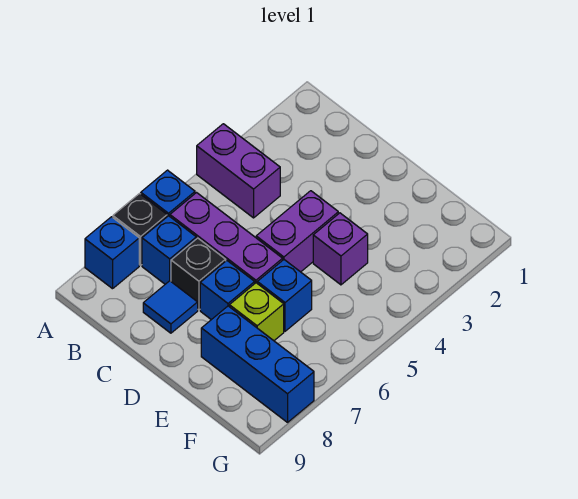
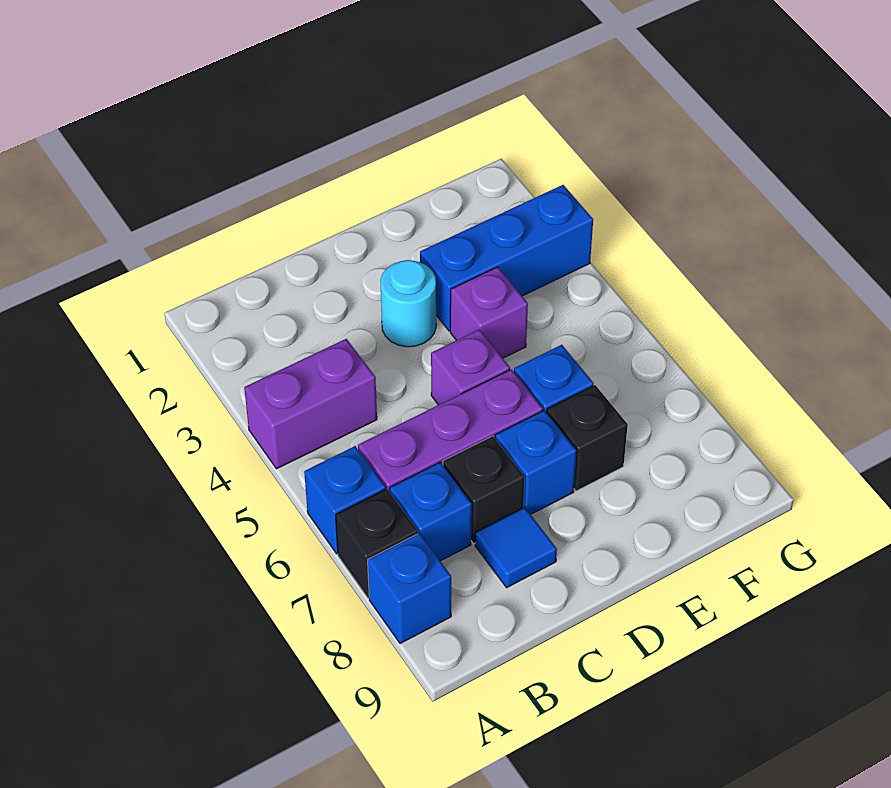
none -> cyan round brick D3 level 1
purple brick D4:D5 level 1 -> purple brick D5 level 1
lime brick E7 level 1 -> black brick E7 level 1
blue brick E8:G8 level 1 -> blue brick E3:G3 level 1

